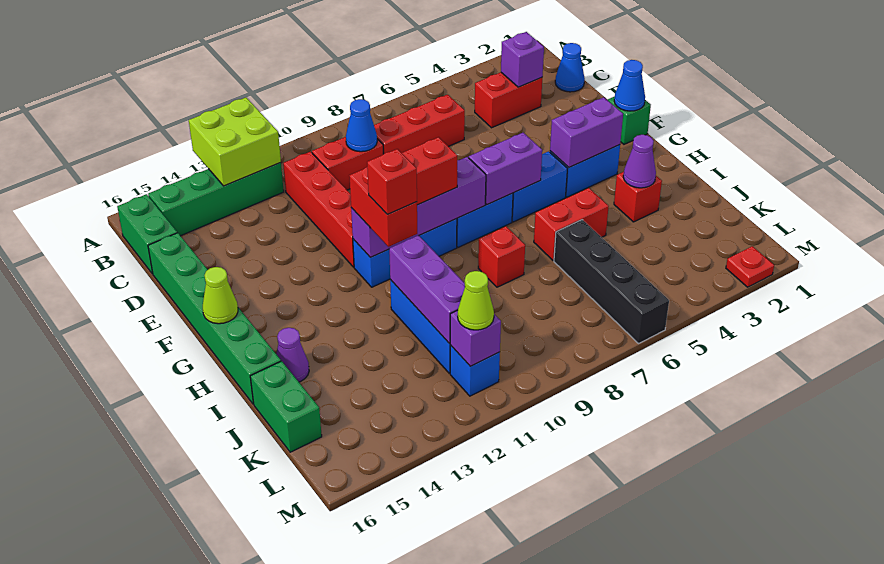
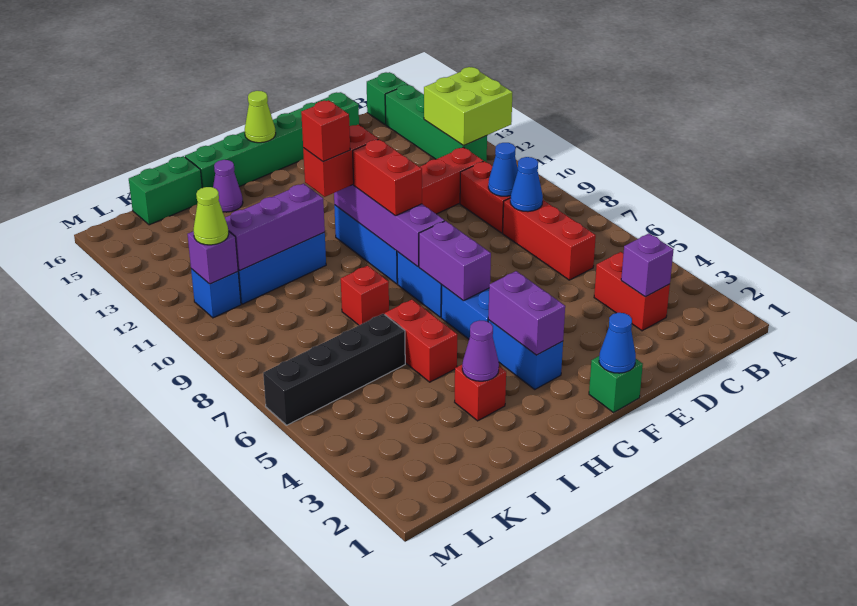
green brick B16:C16 level 1 -> green brick B16 level 1
blue cone C1 level 1 -> blue cone C8 level 2
red plate M2 level 1 -> none

